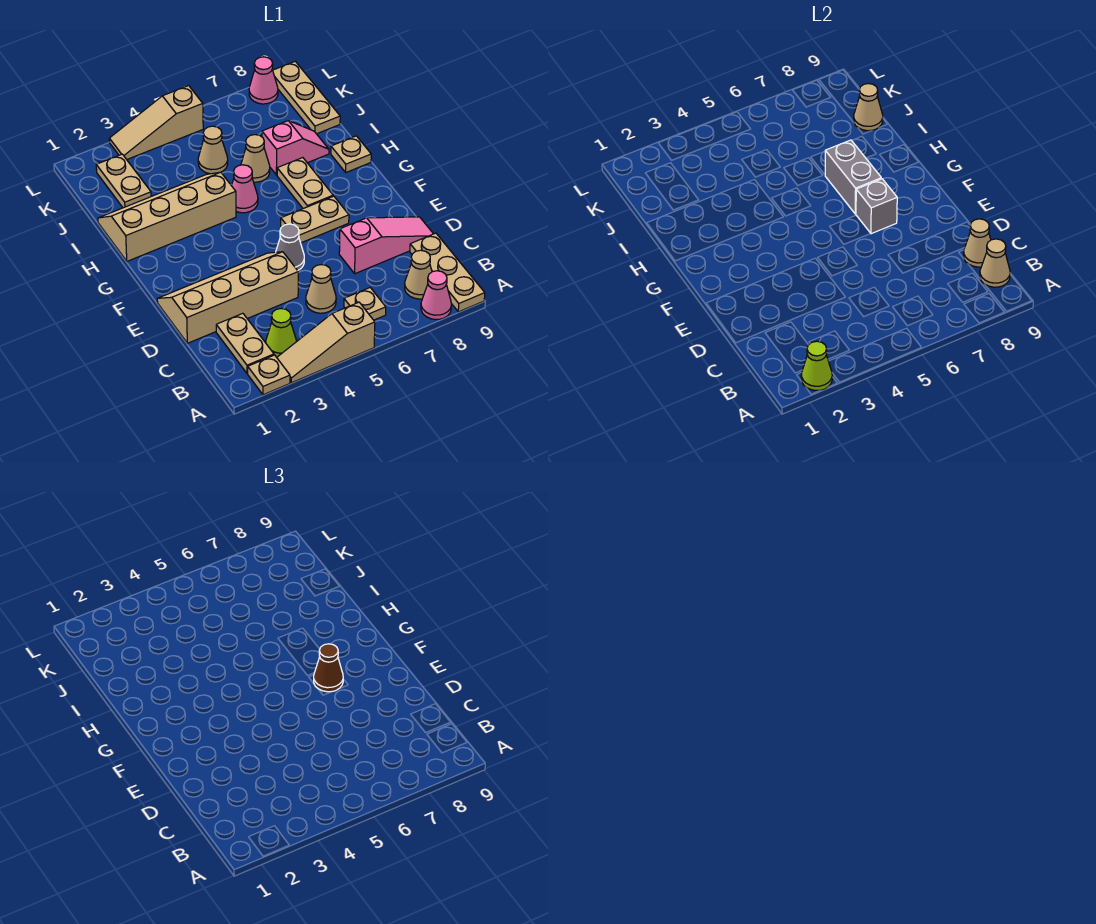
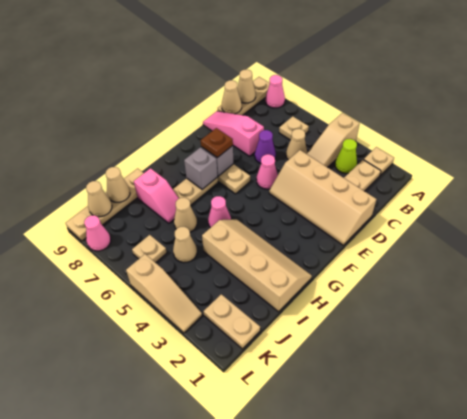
lime cone A2 level 2 -> none
tan slope A3:A5 level 1 top 5 -> tan slope A4:C4 level 1 top A
tan cone B8 level 1 -> tan cone K9 level 2
none -> purple cone D6 level 1
grey cone E5 level 1 -> pink cone E5 level 1
brown cone F7 level 3 -> brown plate F7 level 3
grey brick G7:H7 level 2 -> grey brick G7 level 2
tan slope H1:I4 level 1 top H -> tan slope H1:I4 level 1 top I
tan plate H9 level 1 -> tan plate K6 level 1
pink slope I7:I8 level 1 top 7 -> pink slope I7:I8 level 1 top 8
tan plate J2:K2 level 1 -> tan plate K1:K2 level 1
tan plate J9:L9 level 1 -> tan plate I9:L9 level 1

